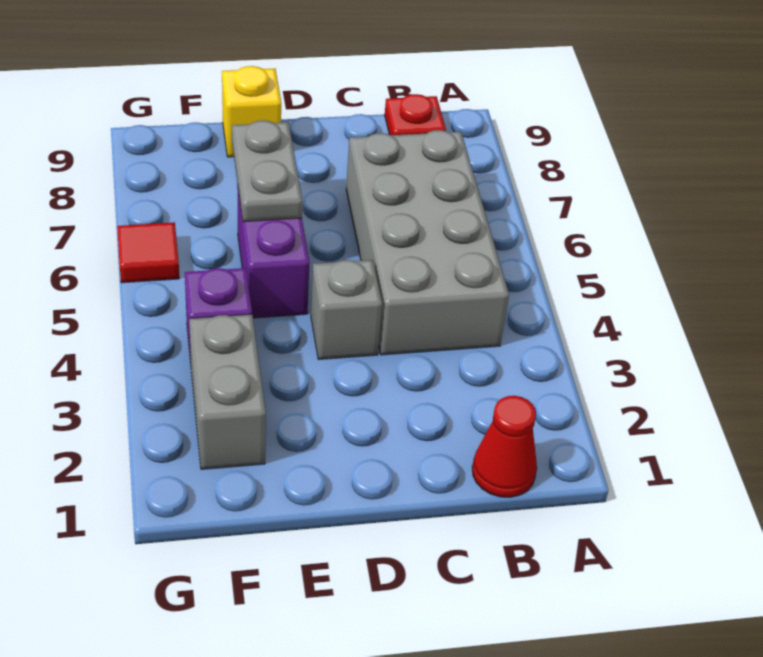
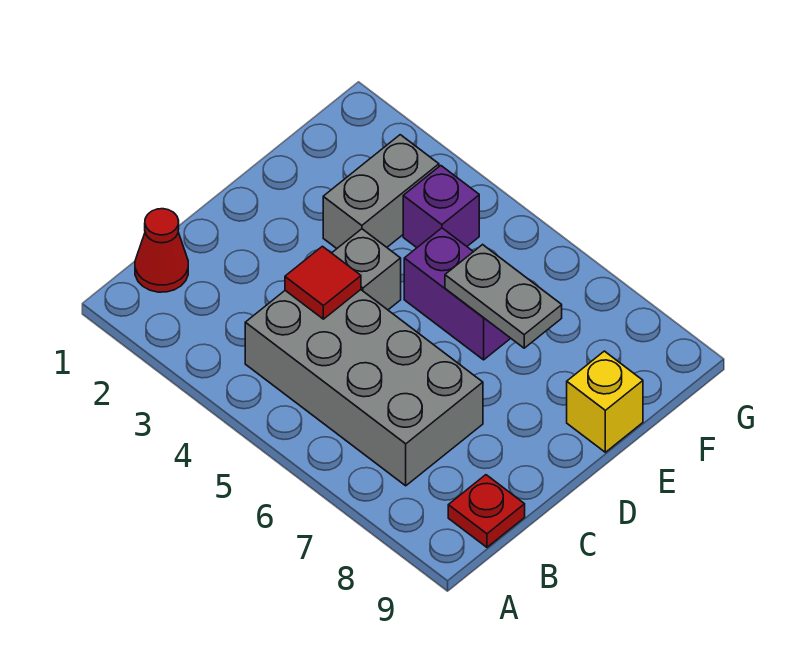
grey brick F2:F3 level 1 -> grey brick E3:F3 level 1
red tile G6 level 1 -> red tile C4 level 2

